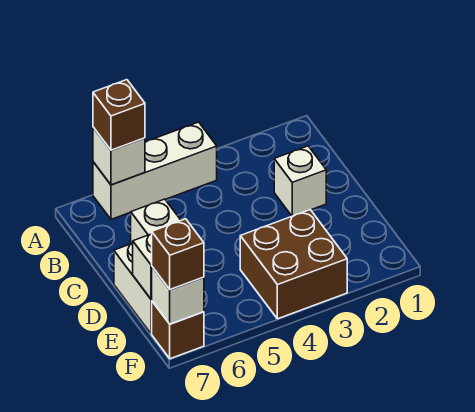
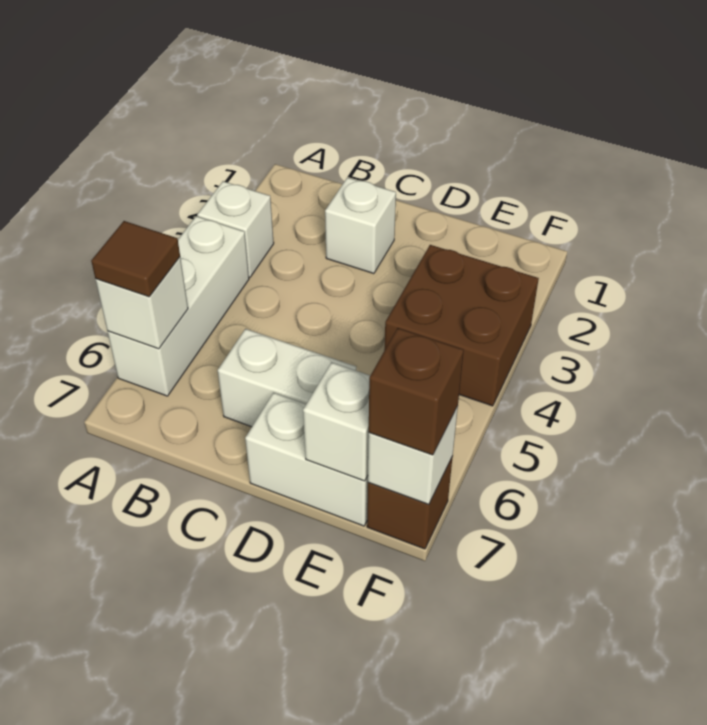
none -> white brick A3 level 1
brown brick A6 level 3 -> brown tile A6 level 3

